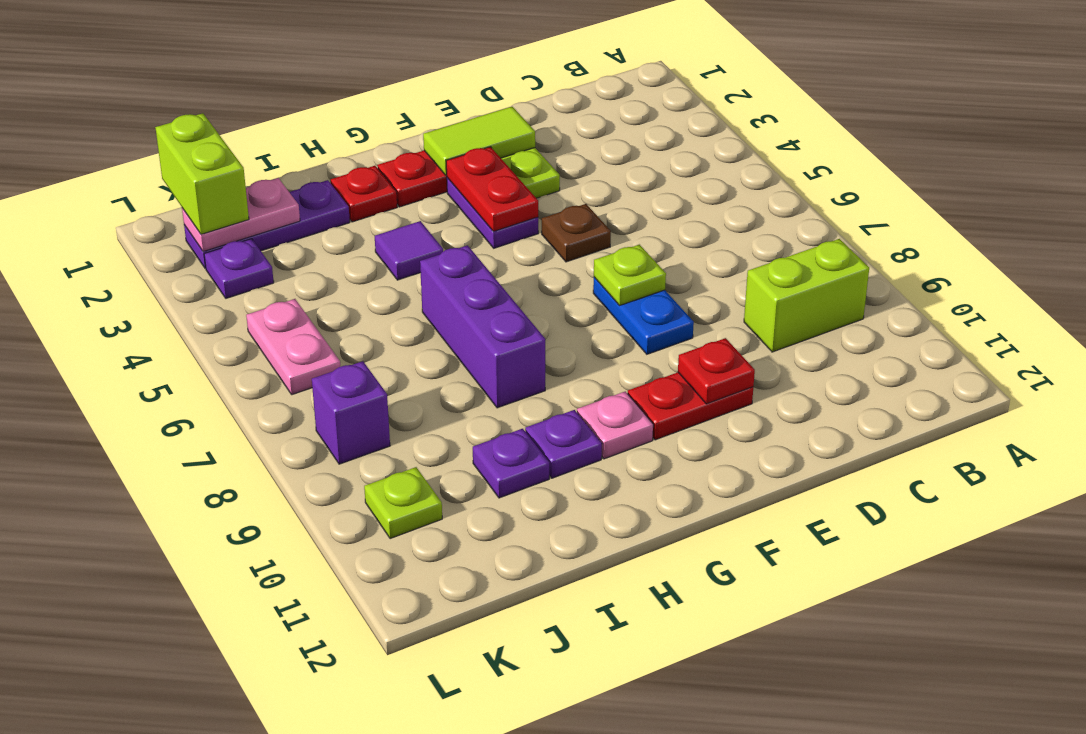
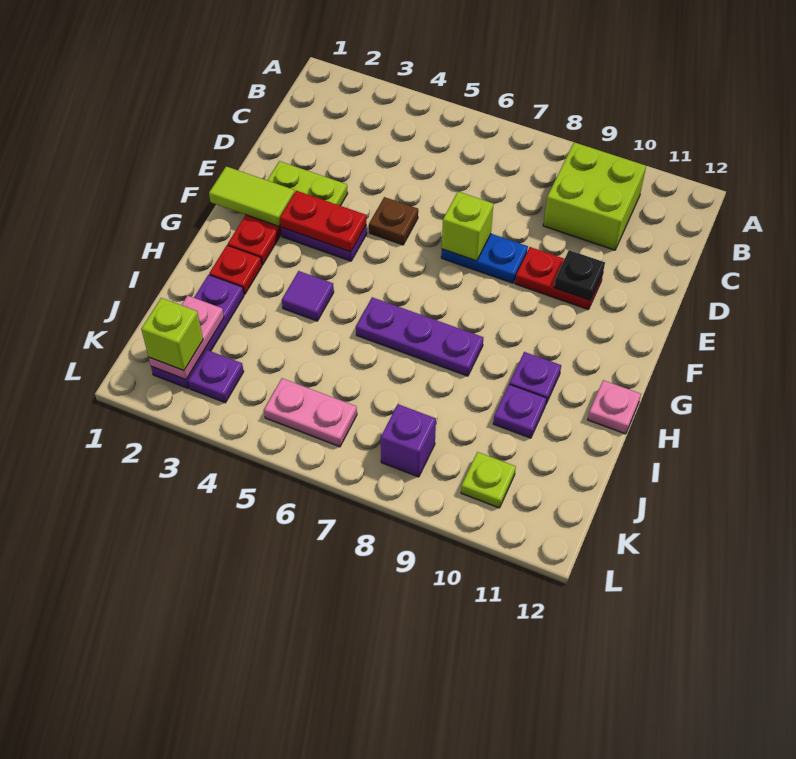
lime brick B9:C9 level 1 -> lime brick B9:C10 level 1
lime tile E2:F2 level 2 -> lime tile F1:F2 level 2
lime plate E7 level 2 -> lime brick E7 level 2
red plate E10:F10 level 1 -> red plate E9:E10 level 1
red plate E10 level 2 -> black plate E10 level 2
pink plate G10 level 1 -> pink plate H12 level 1
purple brick H6:H8 level 1 -> purple plate H6:H8 level 1
lime brick K1:K2 level 3 -> lime brick K2 level 3

